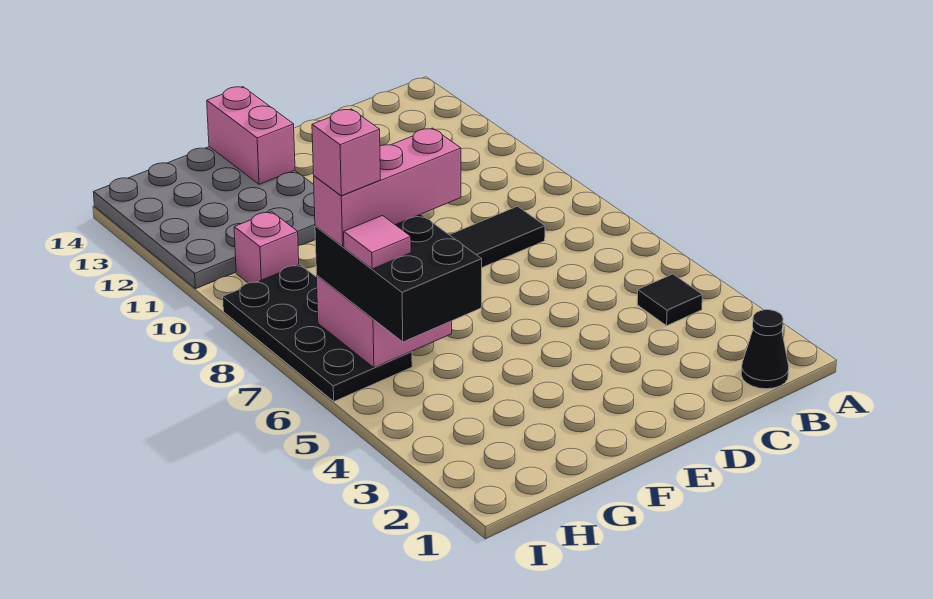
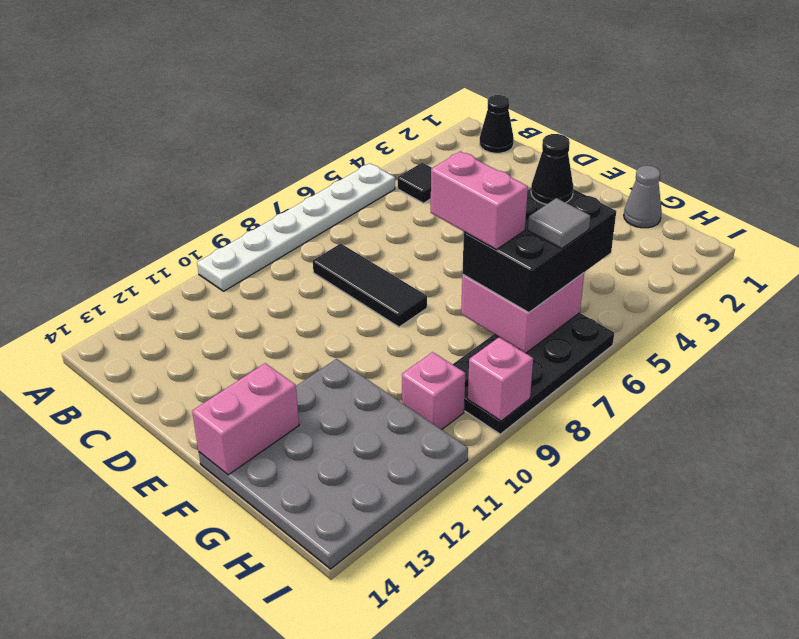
none -> white plate A5:A10 level 1
pink brick F7:H7 level 4 -> pink brick F7:G7 level 4
none -> grey cone G1 level 1
none -> black cone G5 level 4
pink tile H6 level 4 -> grey tile H6 level 4
pink brick H7 level 5 -> pink brick I9 level 2

